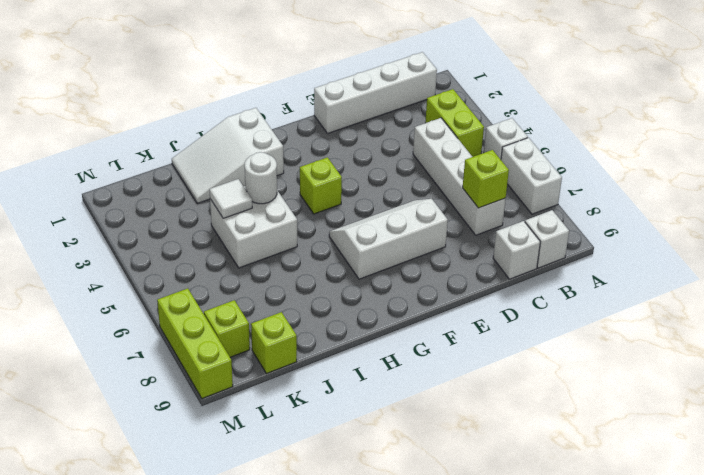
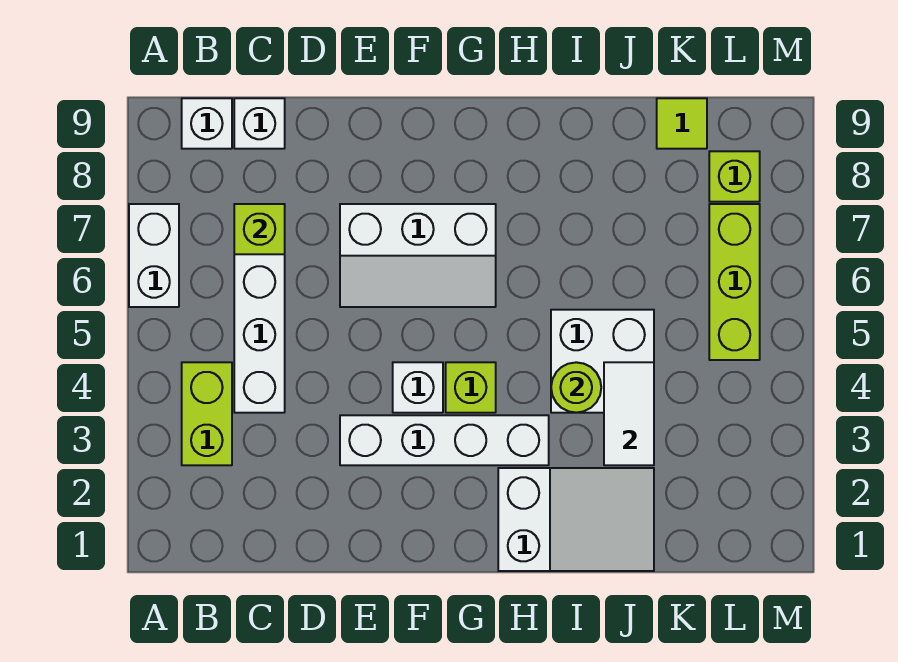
white brick A5 level 1 -> white brick F4 level 1
white brick B1:E1 level 1 -> white brick E3:H3 level 1
white round brick I4 level 2 -> lime round brick I4 level 2
white tile J4 level 2 -> white tile J3:J4 level 2
lime brick K9 level 1 -> lime tile K9 level 1
lime brick M7:M9 level 1 -> lime brick L5:L7 level 1

